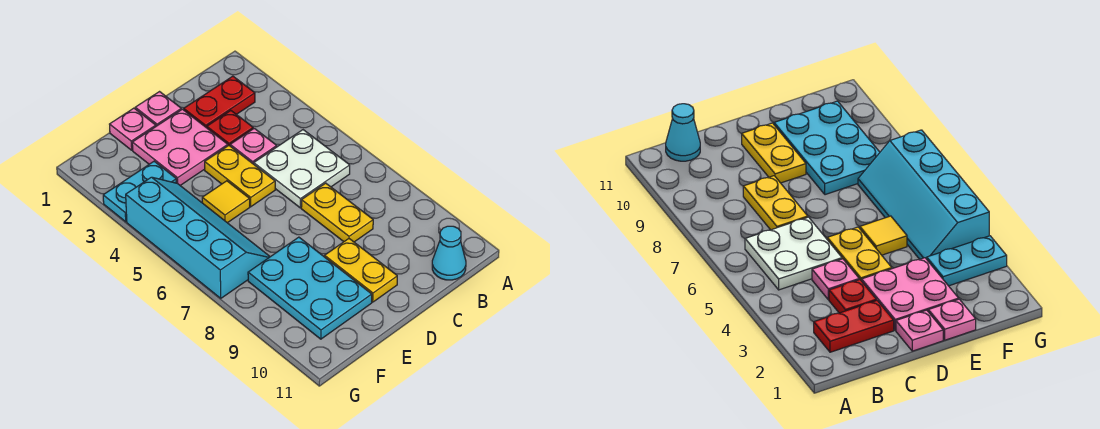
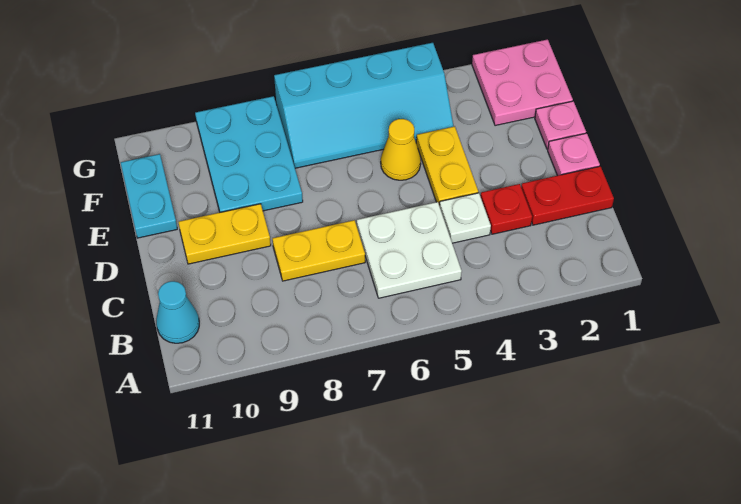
red plate B2:C2 level 1 -> red plate C1:C2 level 1
pink plate C4 level 1 -> white plate C4 level 1
pink plate D2:E3 level 1 -> pink plate F1:G2 level 1
yellow plate D4:D5 level 1 -> yellow plate D4:E4 level 1
yellow tile E5 level 1 -> yellow cone E5 level 1
cyan plate E8:F10 level 1 -> cyan plate E8:G9 level 1
cyan plate F3:G3 level 1 -> cyan plate E11:F11 level 1

